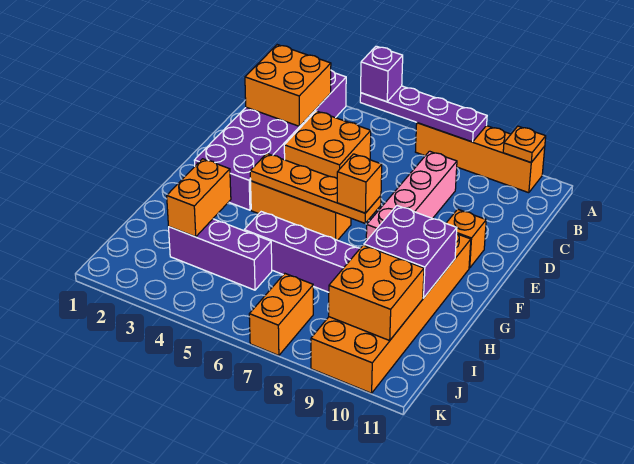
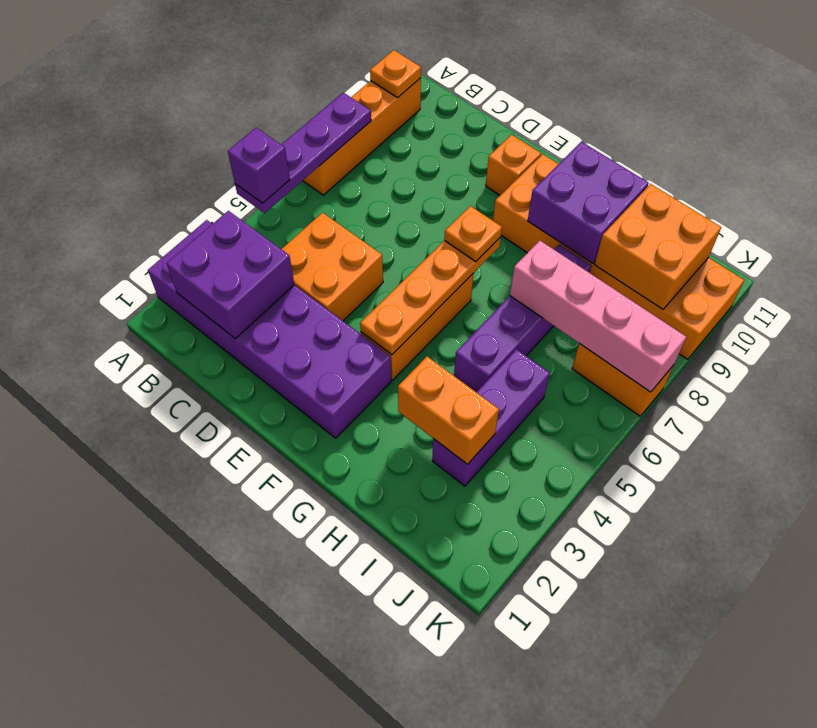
orange brick B2:C3 level 2 -> purple brick B2:C3 level 2
pink brick C8:F8 level 1 -> pink brick H7:K7 level 2
orange brick F7 level 3 -> orange plate F7 level 3

